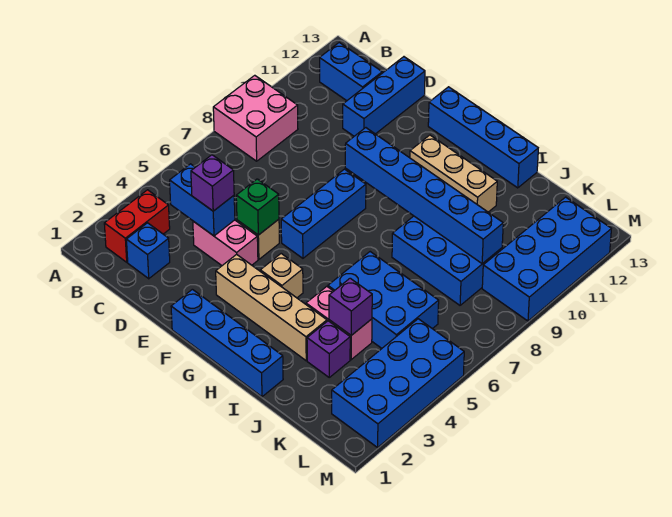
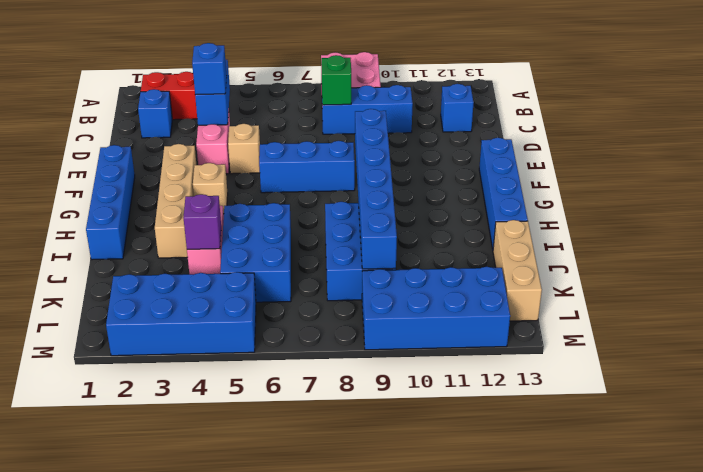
blue brick B12:C12 level 1 -> blue brick C12 level 1
purple brick D4 level 3 -> blue brick D4 level 3
blue brick D11:D13 level 1 -> blue brick C8:C10 level 1
green brick E5 level 2 -> green brick C8 level 2
tan brick G11:I11 level 1 -> tan brick J13:L13 level 1
purple brick J3 level 1 -> none

